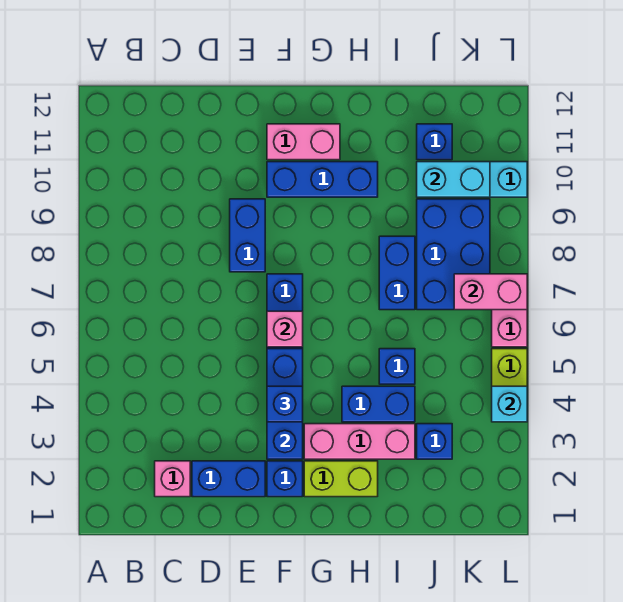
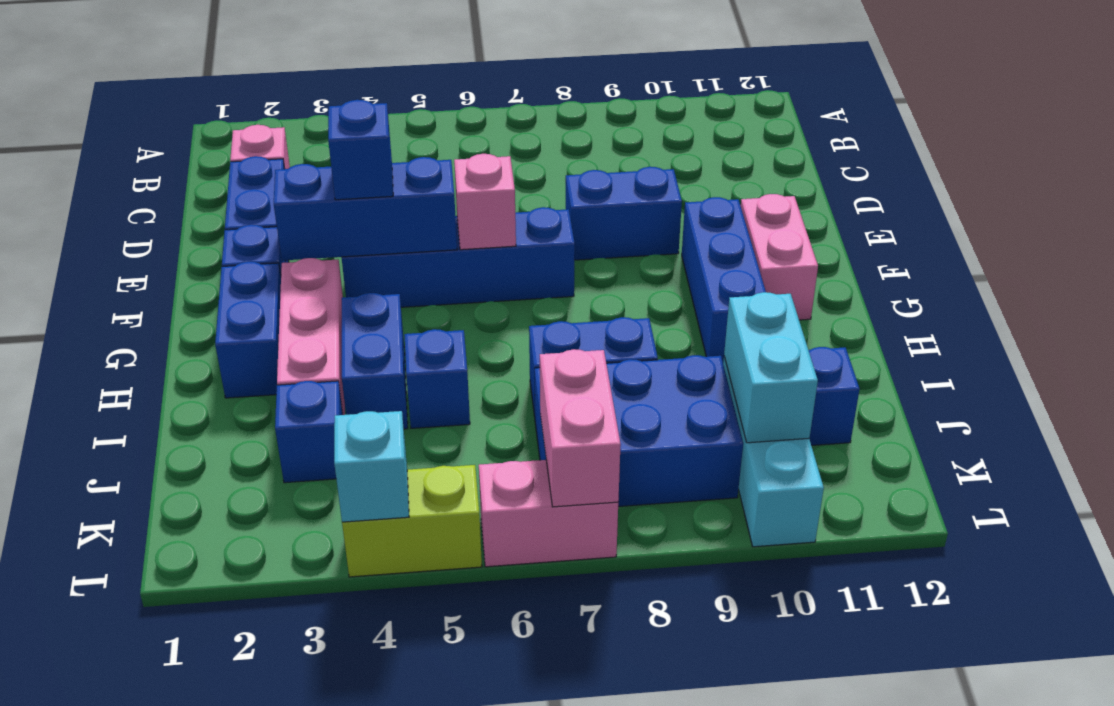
lime brick G2:H2 level 1 -> blue brick G2:H2 level 1

